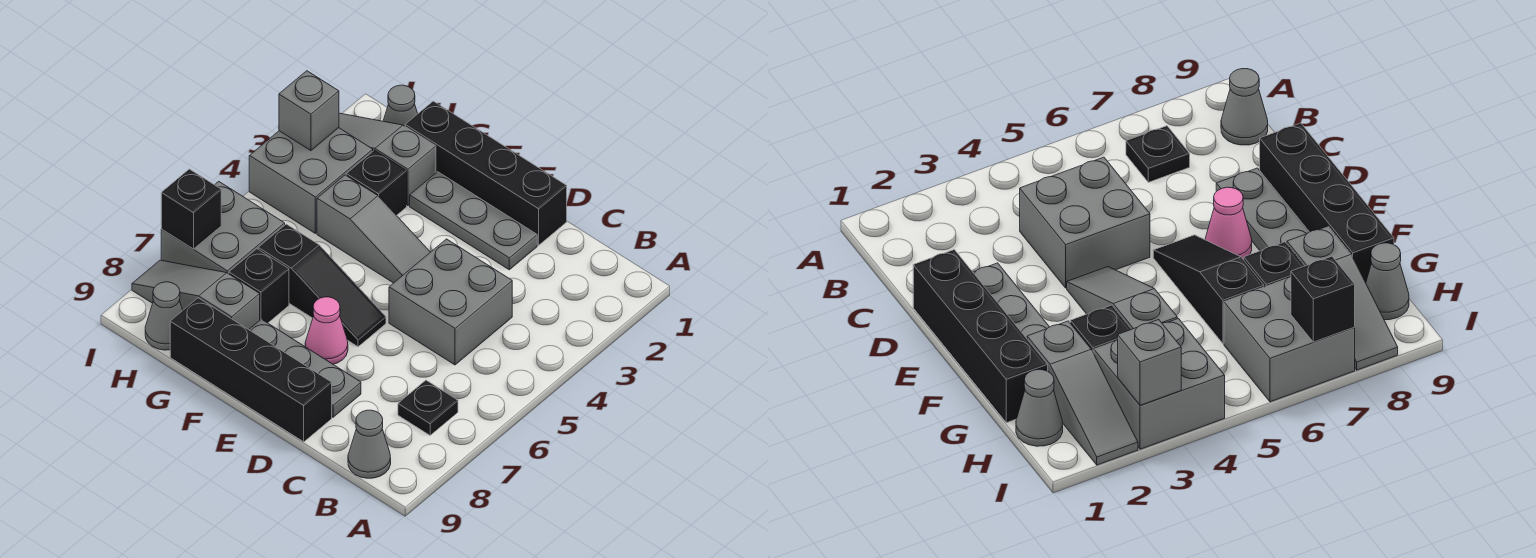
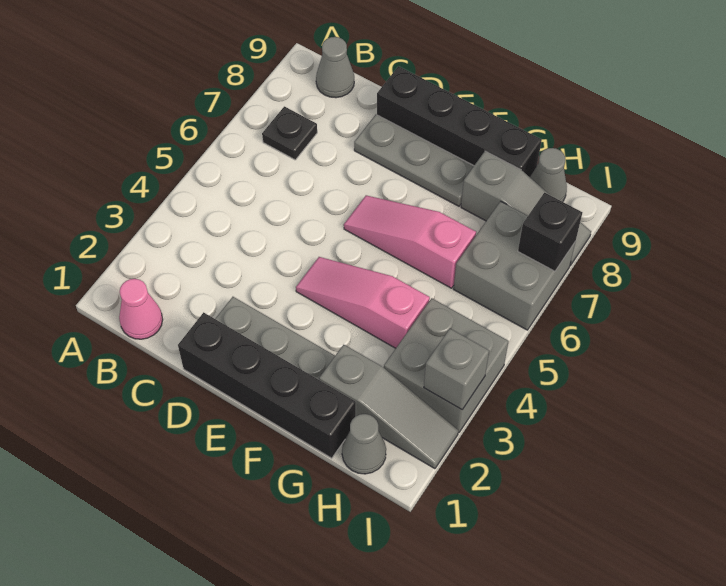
grey brick C4:D5 level 1 -> none
grey slope E4:G4 level 1 top G -> pink slope E4:G4 level 1 top G
black slope E6:G6 level 1 top G -> pink slope E6:G6 level 1 top G
pink cone E7 level 1 -> pink cone B1 level 1
black brick G3 level 1 -> none
black brick G7 level 1 -> none

